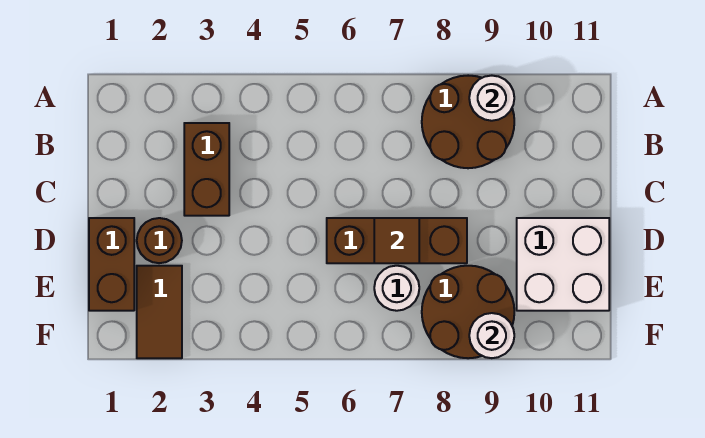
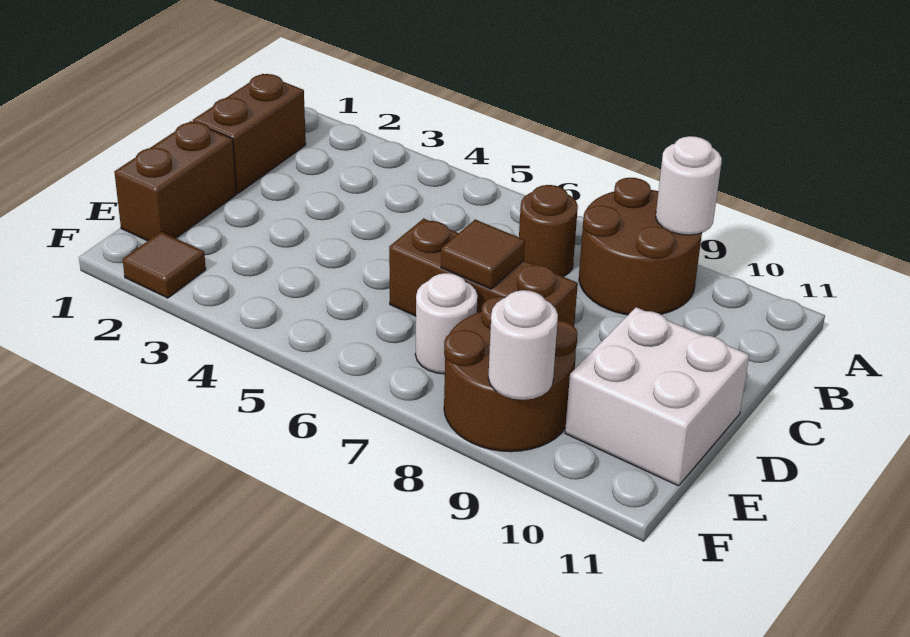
brown brick B3:C3 level 1 -> brown brick B1:C1 level 1
brown round brick D2 level 1 -> brown round brick B7 level 1
brown tile E2:F2 level 1 -> brown tile F2 level 1

